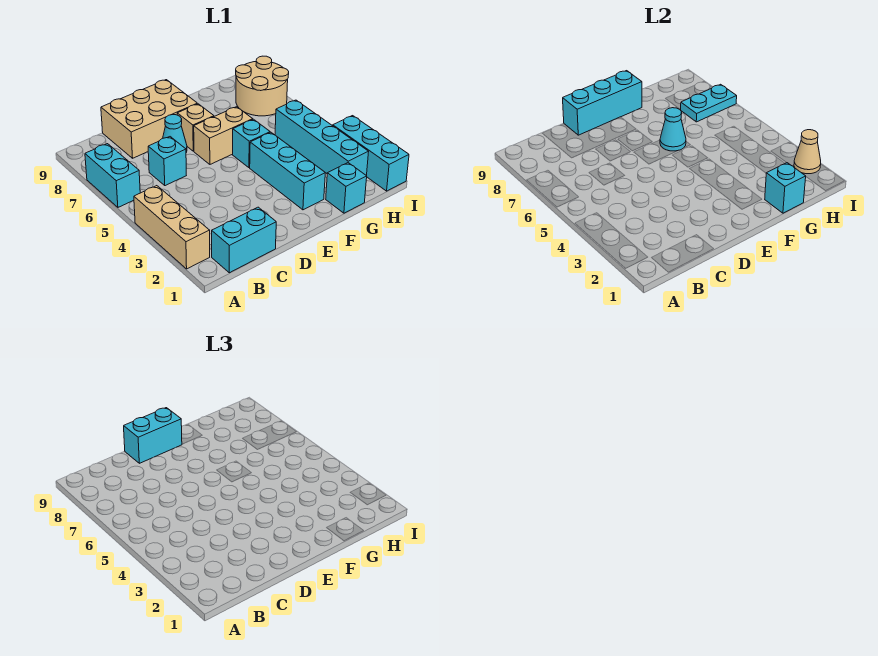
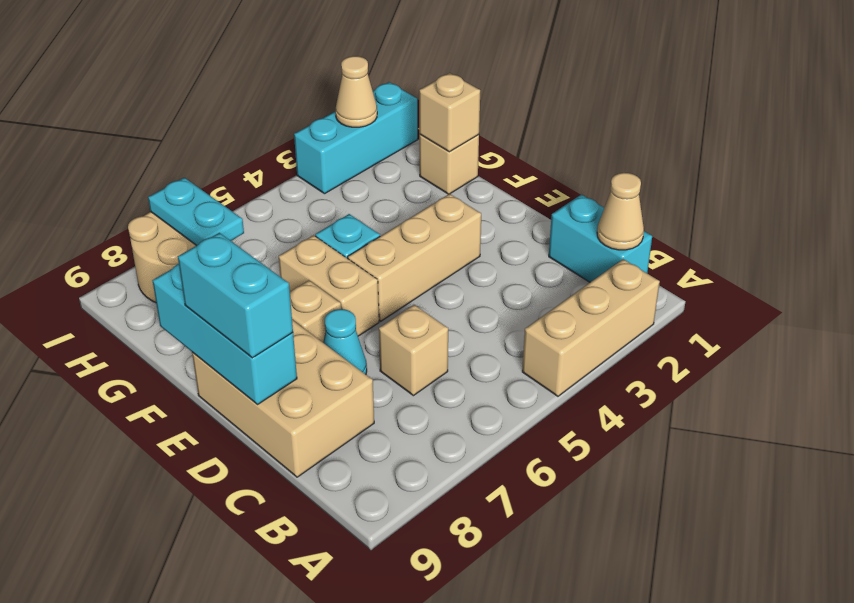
cyan brick A6:A7 level 1 -> none
none -> tan cone B1 level 2
cyan brick C6 level 1 -> tan brick C6 level 1
none -> tan brick E3:E5 level 1
cyan brick F2:F4 level 1 -> none
cyan cone F6 level 2 -> none
cyan brick G1 level 1 -> tan brick G1 level 1
cyan brick G1 level 2 -> tan brick G1 level 2
cyan brick H2:H5 level 1 -> none

